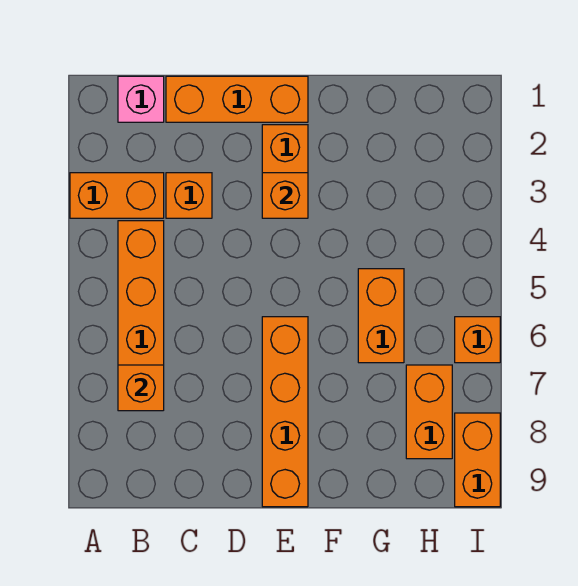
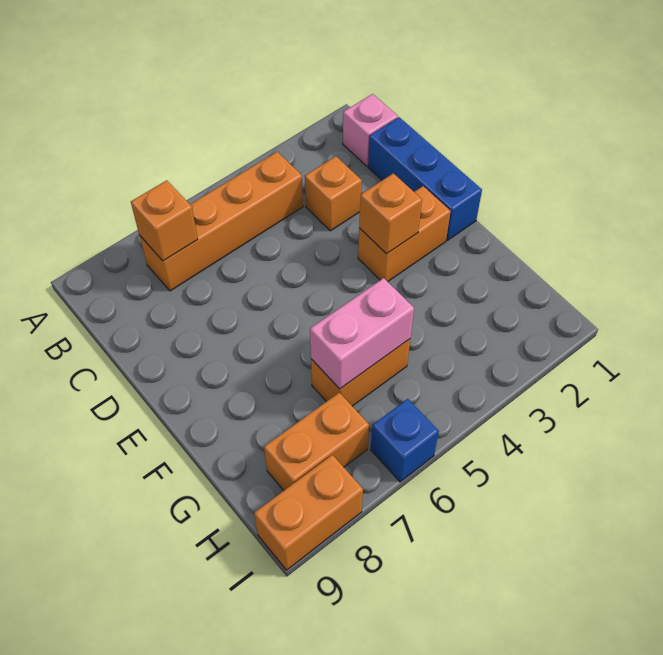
orange brick A3:B3 level 1 -> none
orange brick C1:E1 level 1 -> blue brick C1:E1 level 1
orange brick E6:E9 level 1 -> none
none -> pink brick G5:G6 level 2
orange brick I6 level 1 -> blue brick I6 level 1

